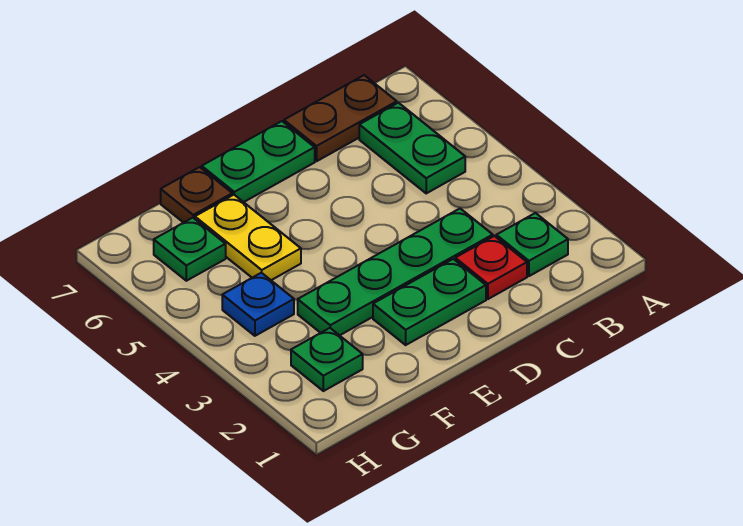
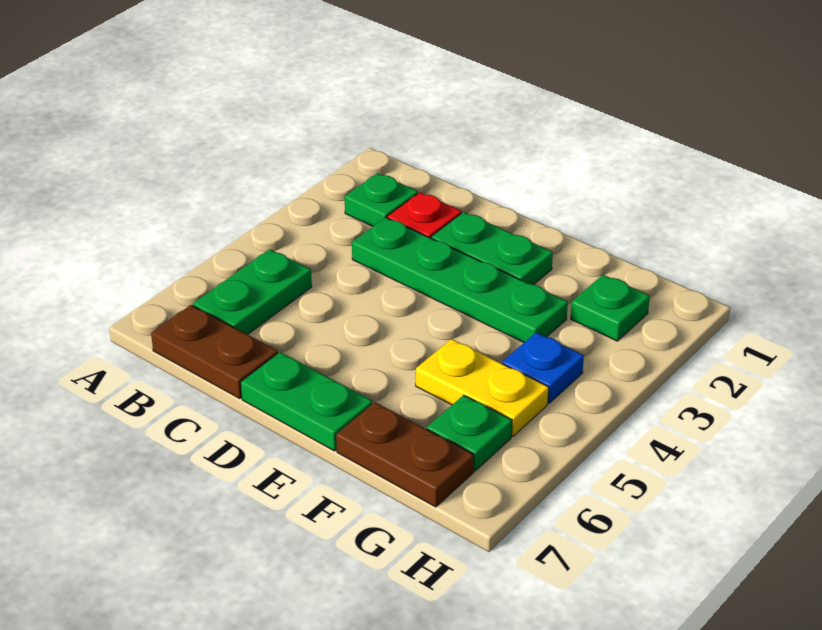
yellow plate F5:F6 level 1 -> yellow plate F5:G5 level 1
brown plate F7 level 1 -> brown plate F7:G7 level 1

